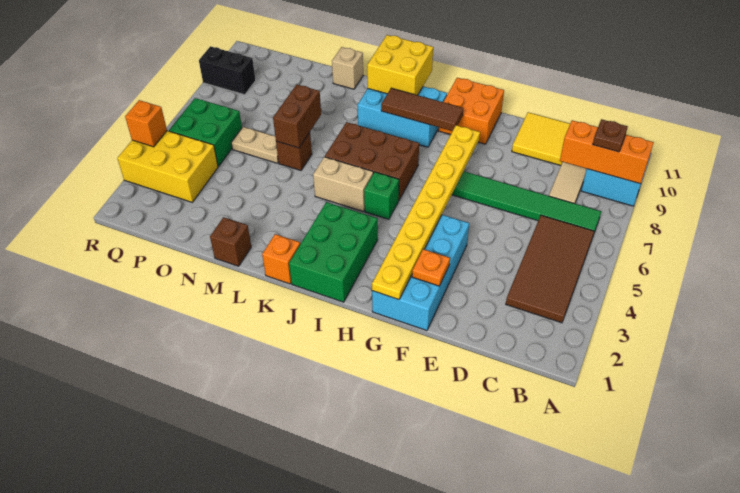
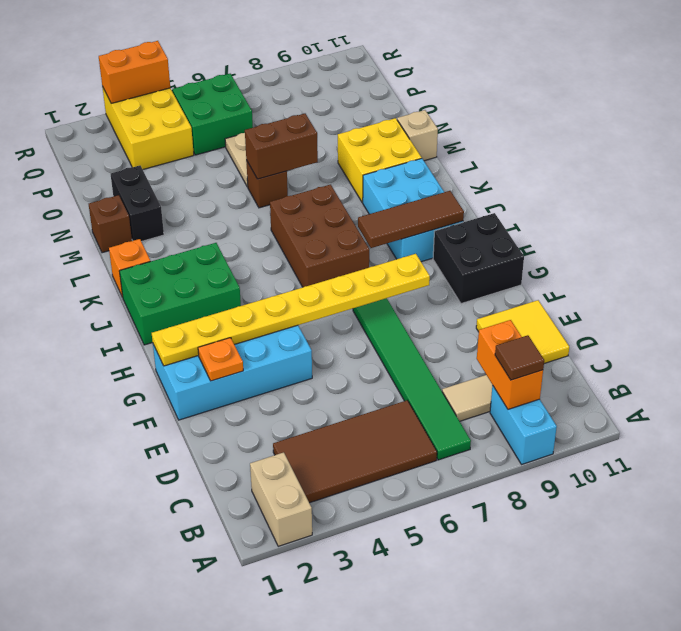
orange brick A9:C9 level 2 -> orange brick B9:C9 level 2
brown plate B9 level 3 -> brown tile B9 level 3
orange brick G10:H11 level 1 -> black brick G10:H11 level 1
brown tile H9:J9 level 2 -> brown tile I8:I10 level 2
green brick I5 level 1 -> none
tan brick J5:K5 level 1 -> tan brick A2:B2 level 1
yellow brick J10:K11 level 2 -> yellow brick L9:M10 level 1
black brick Q9:R9 level 1 -> black brick M2:N2 level 1
orange brick R4 level 2 -> orange brick R3:R4 level 2

